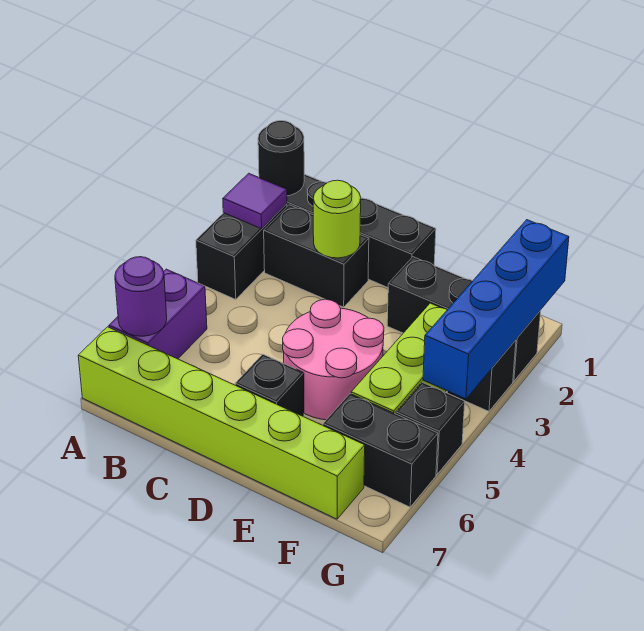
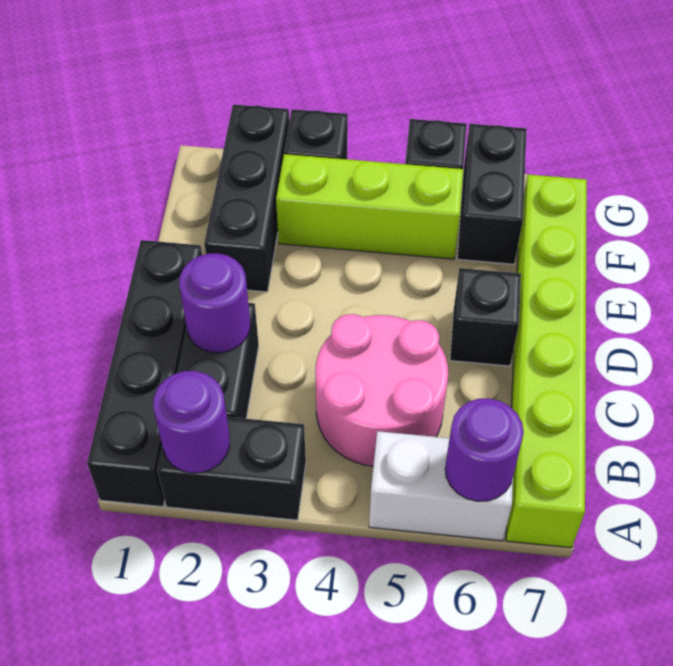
black round brick A1 level 2 -> none
purple tile A2 level 2 -> purple round brick A2 level 2
purple brick A5:A6 level 1 -> white brick A5:A6 level 1
lime round brick C2 level 2 -> purple round brick C2 level 2
pink round brick D4:E5 level 1 -> pink round brick B4:C5 level 1
blue brick G1:G4 level 2 -> none

